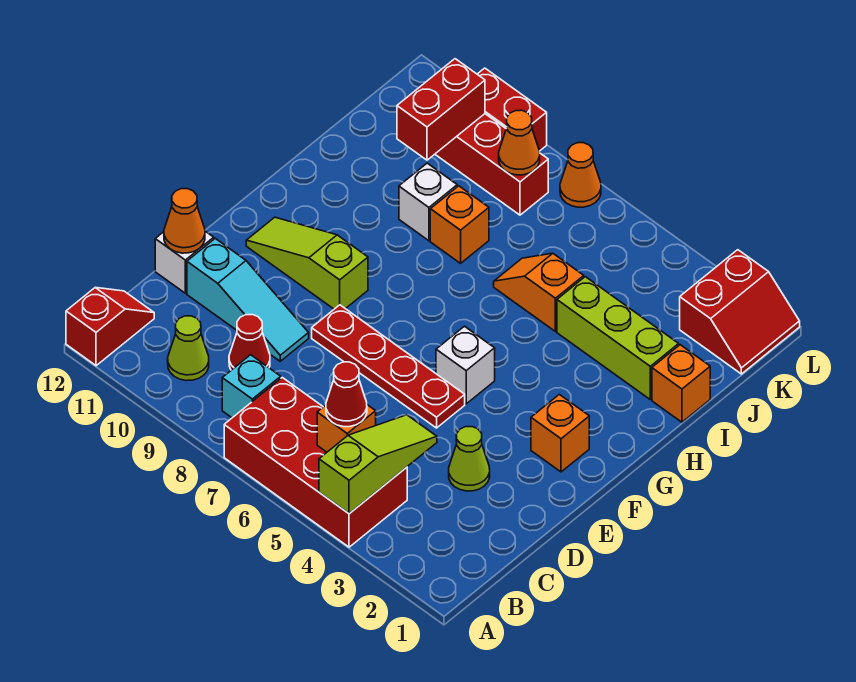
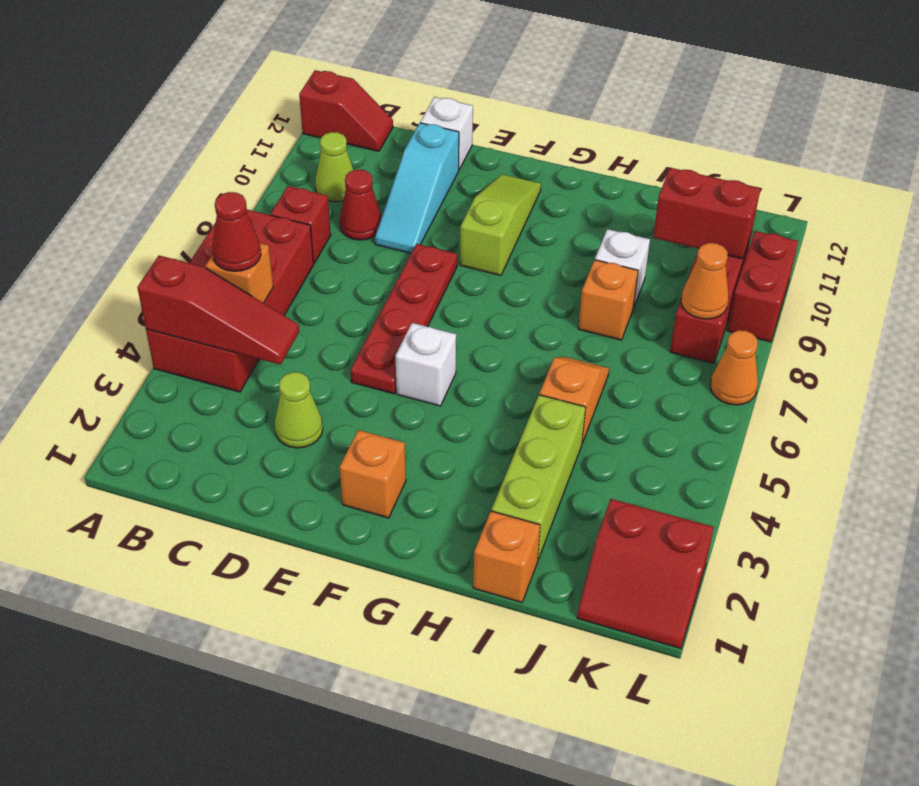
lime slope A4:C4 level 2 top A -> red slope A4:C4 level 2 top A
cyan brick B8 level 1 -> red brick B8 level 1
orange cone D12 level 2 -> none

